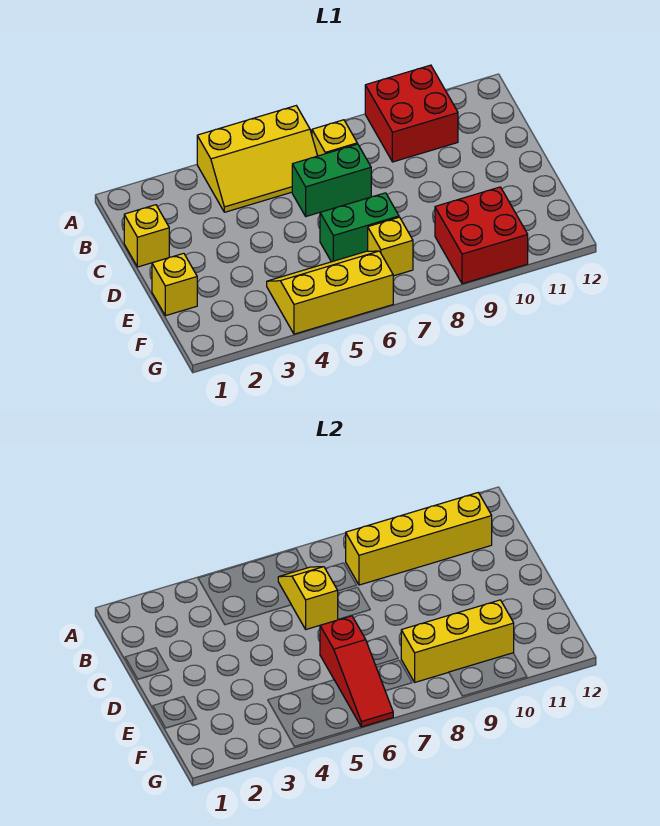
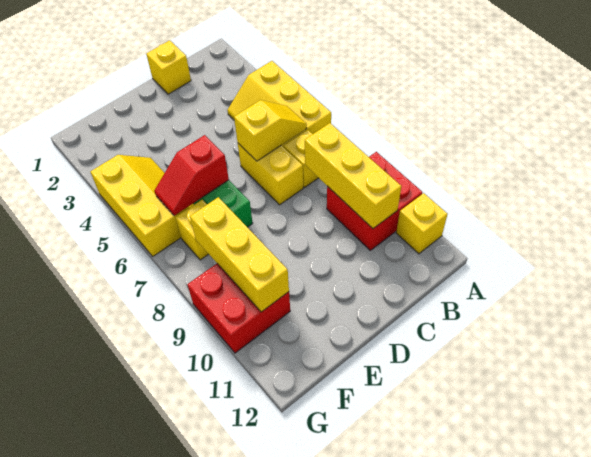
yellow brick B8:B11 level 2 -> yellow brick B8:B10 level 2
green brick C6:C7 level 1 -> yellow brick C6:C7 level 1
yellow brick E1 level 1 -> yellow brick A11 level 1
red slope E6:G6 level 2 top E -> red slope E6:F6 level 2 top E

